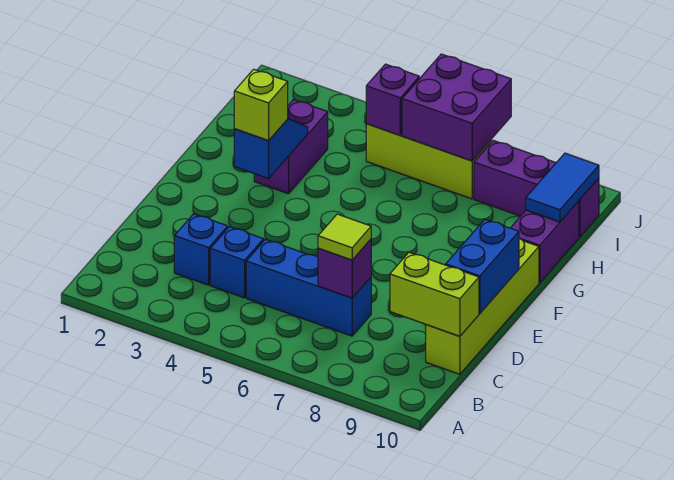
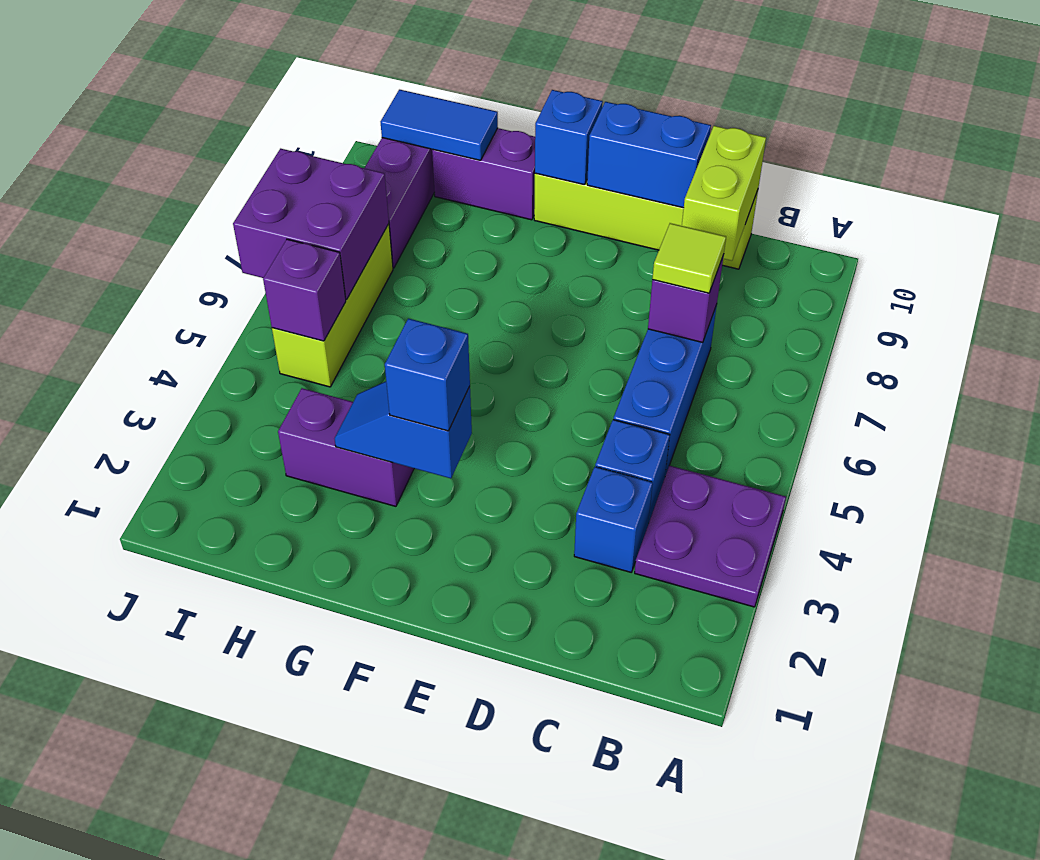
none -> purple plate A3:B4 level 1
lime brick F3 level 3 -> blue brick F3 level 3
none -> blue brick F10 level 2

